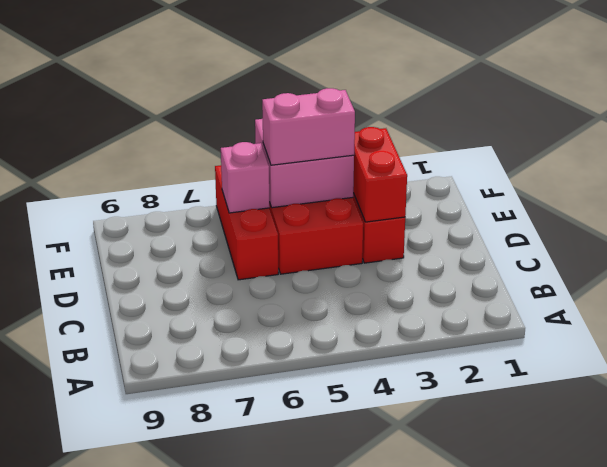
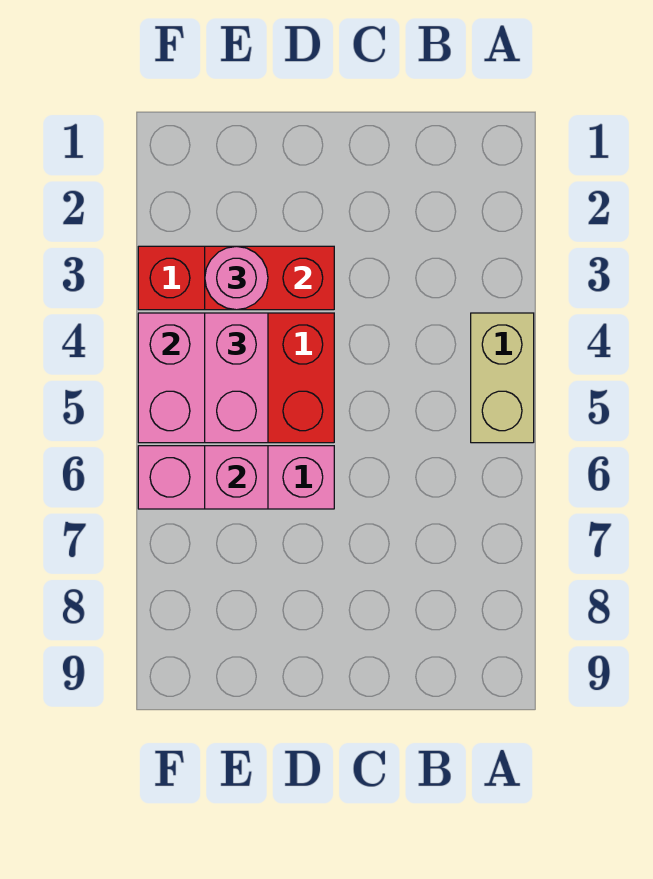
none -> tan brick A4:A5 level 1
red brick D6:F6 level 1 -> pink brick D6:F6 level 1
none -> pink round brick E3 level 3

